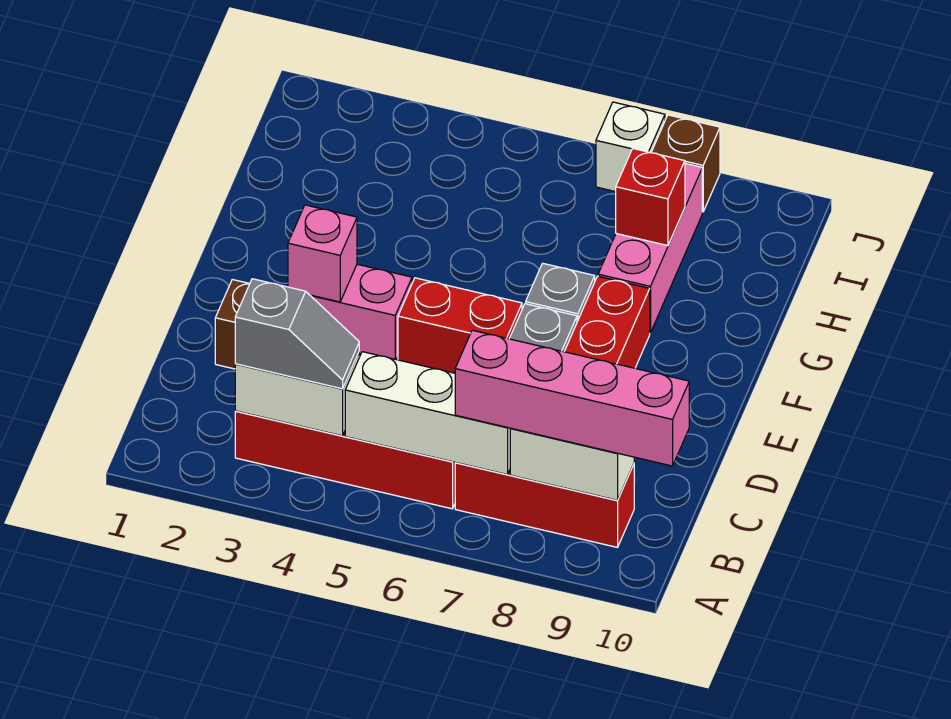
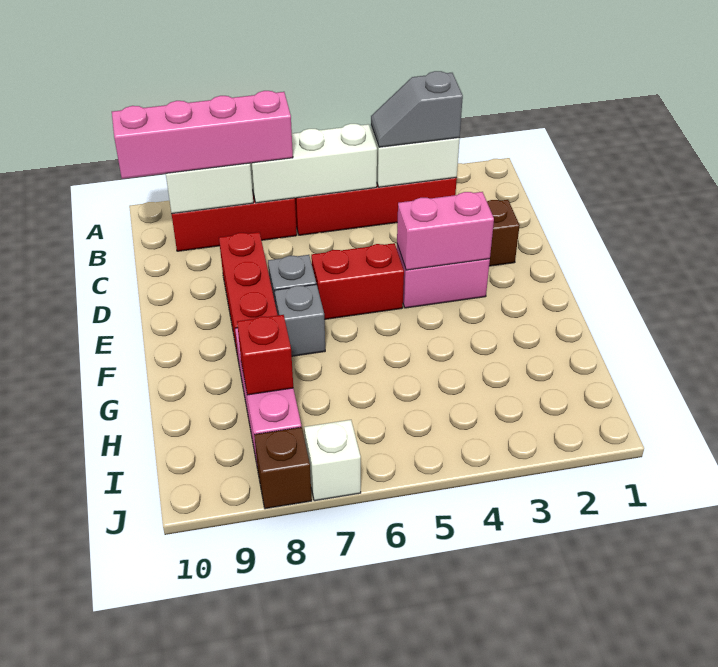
pink brick E3 level 2 -> pink brick E3:E4 level 2

